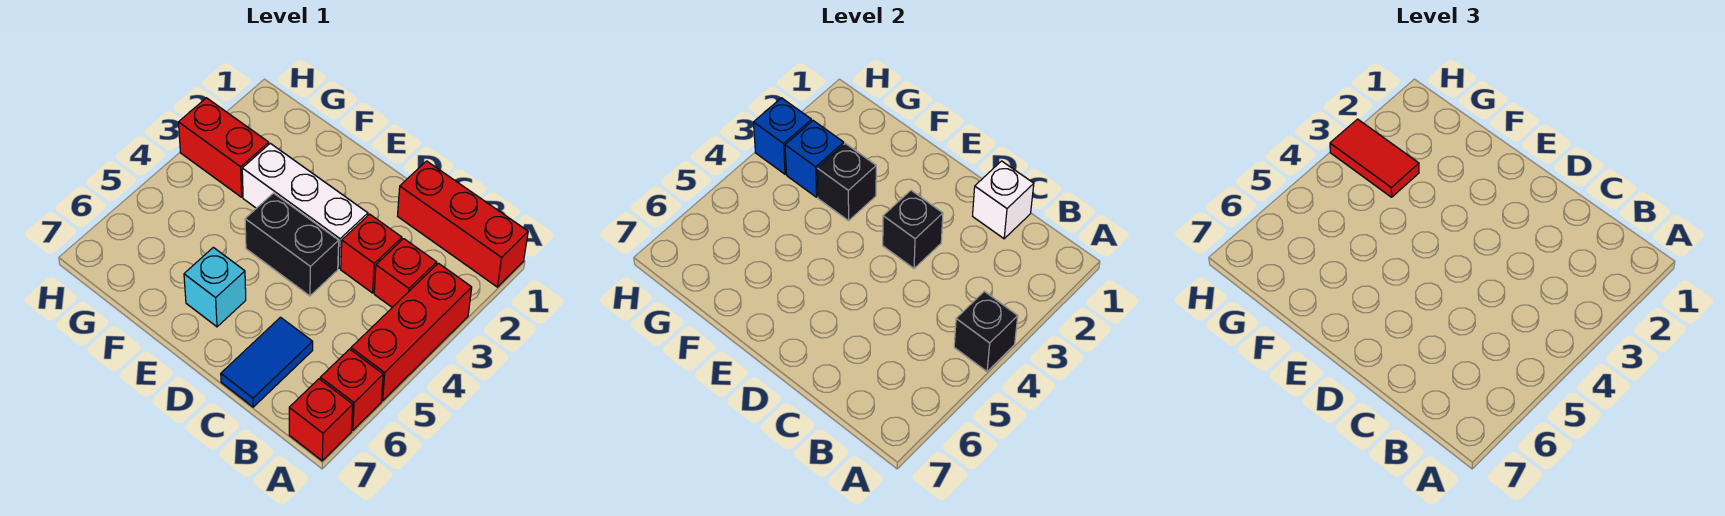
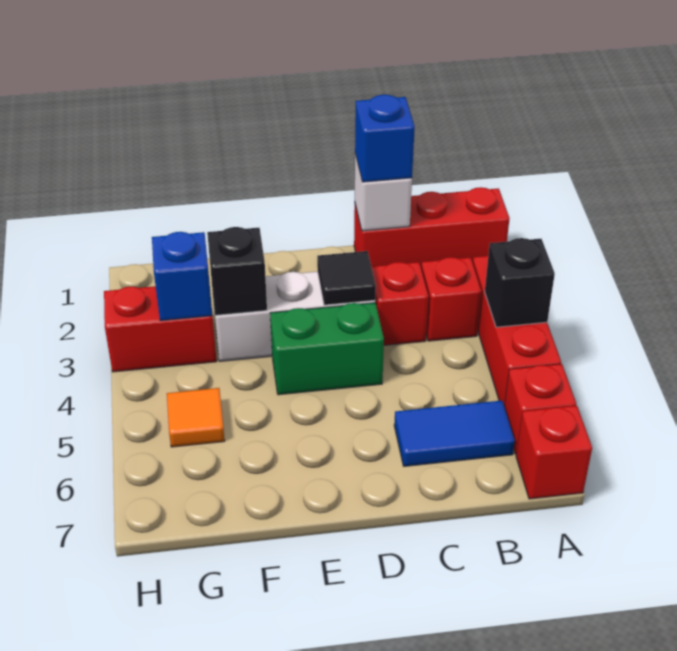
blue tile C6:C7 level 1 -> blue tile B6:C6 level 1
black brick D3 level 2 -> black tile D3 level 2
black brick D4:E4 level 1 -> green brick D4:E4 level 1
cyan brick E6 level 1 -> none
red tile G3:H3 level 3 -> none
none -> orange tile G5 level 1
blue brick H3 level 2 -> blue brick C1 level 3

